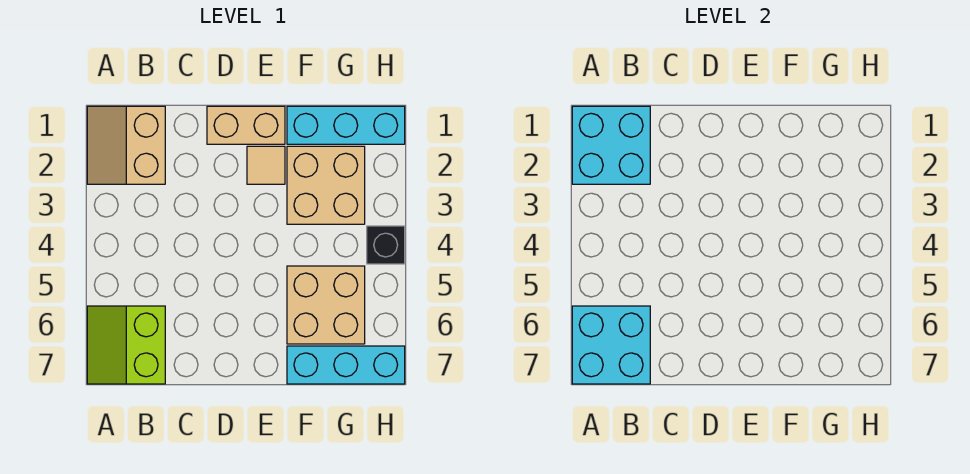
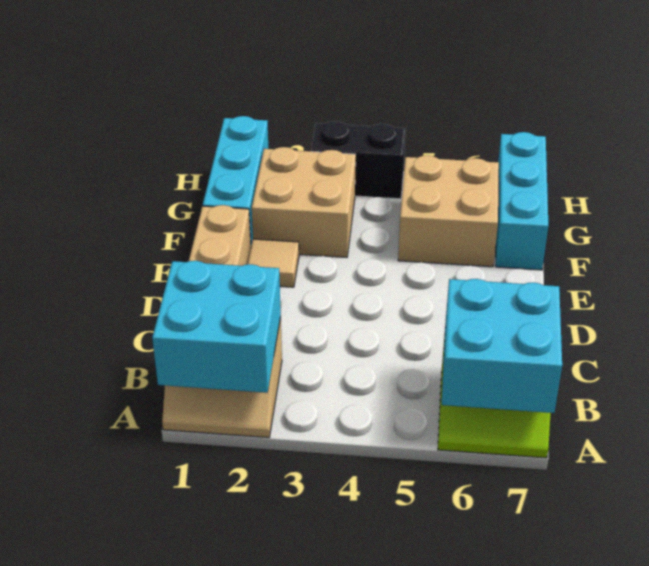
black brick H4 level 1 -> black brick H3:H4 level 1

